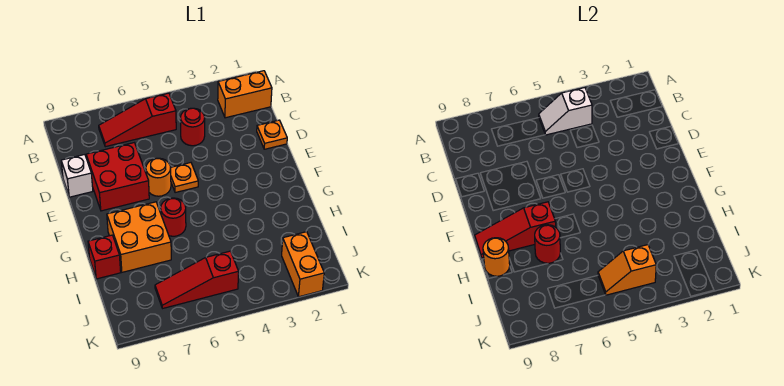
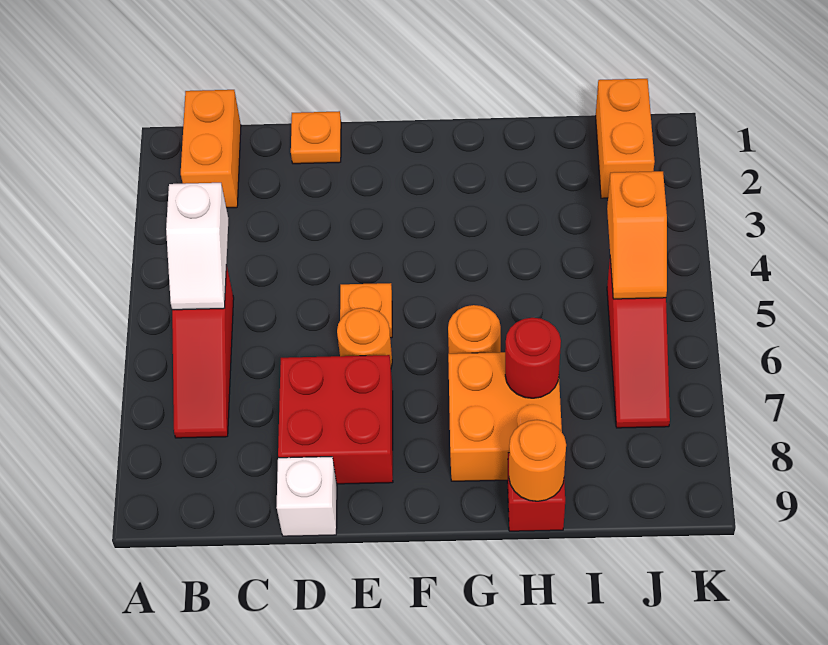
red round brick C4 level 1 -> none
red round brick G6 level 1 -> orange round brick G6 level 1
red slope G7:G9 level 2 top 7 -> none
orange brick J2:K2 level 1 -> orange brick J1:J2 level 1

